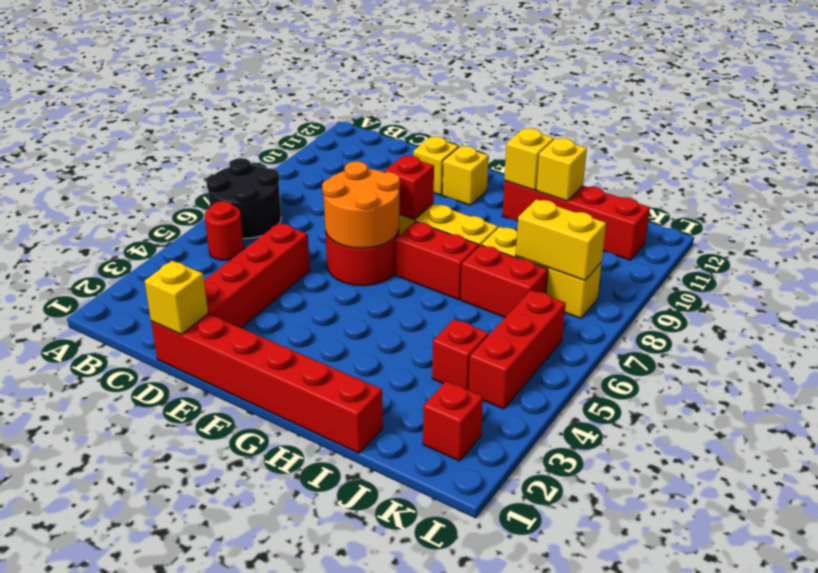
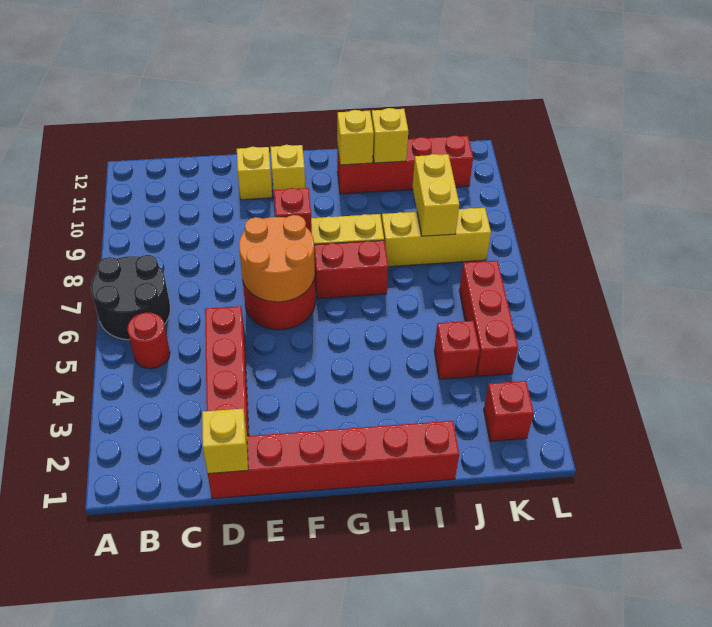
red brick I7:J7 level 1 -> none
yellow brick J8:K8 level 2 -> yellow brick J8:J9 level 2

